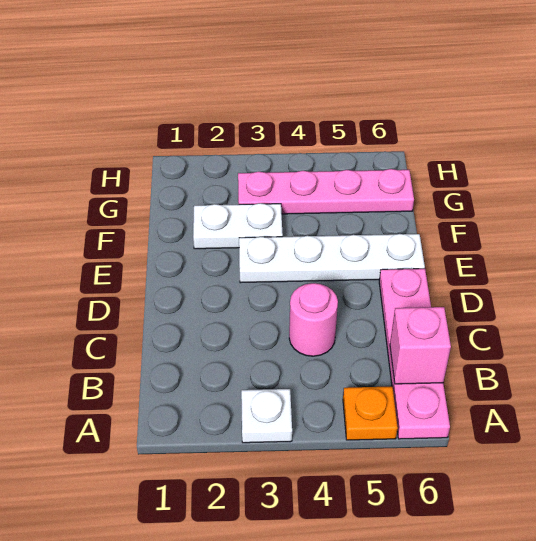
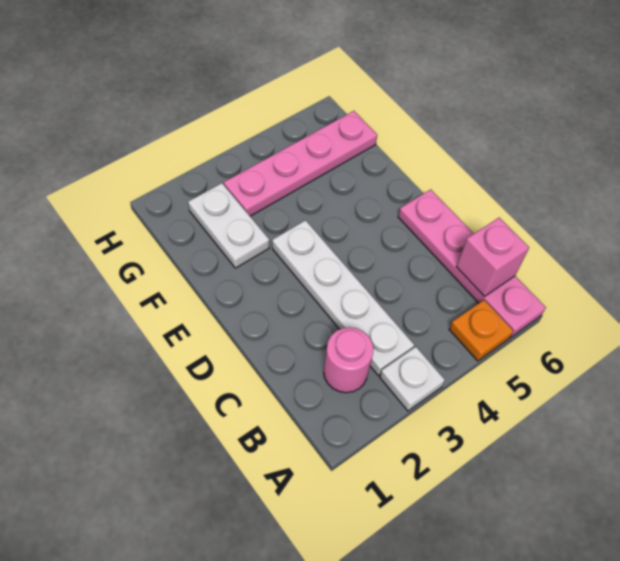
pink round brick C4 level 1 -> pink round brick B2 level 1
white plate E3:E6 level 1 -> white plate B3:E3 level 1
white plate F2:F3 level 1 -> white plate F2:G2 level 1

